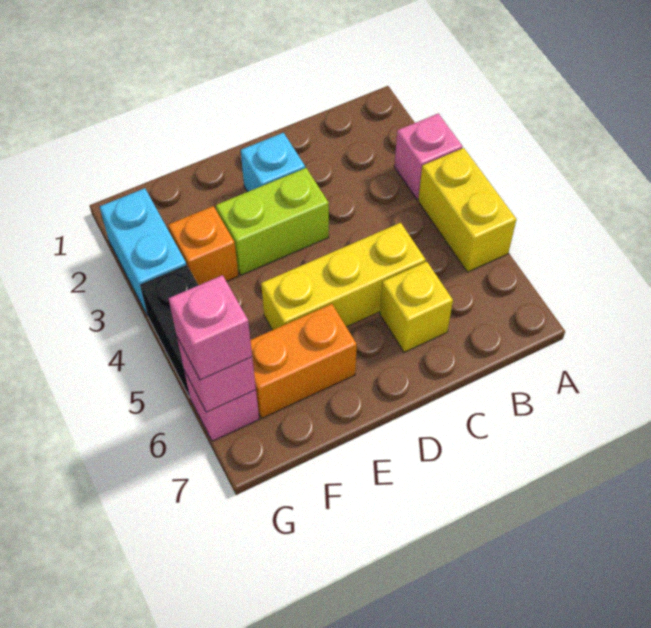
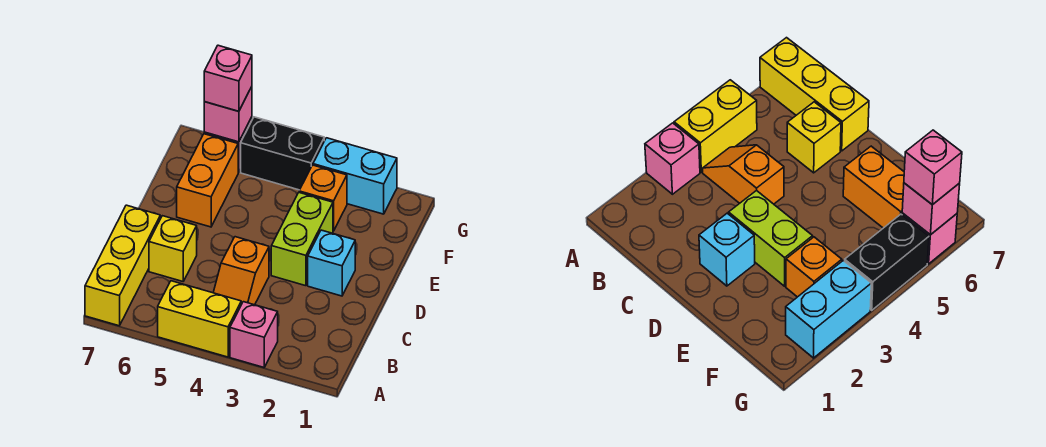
none -> orange slope B4:C4 level 1 top C
yellow brick C5:E5 level 1 -> yellow brick A7:C7 level 1

